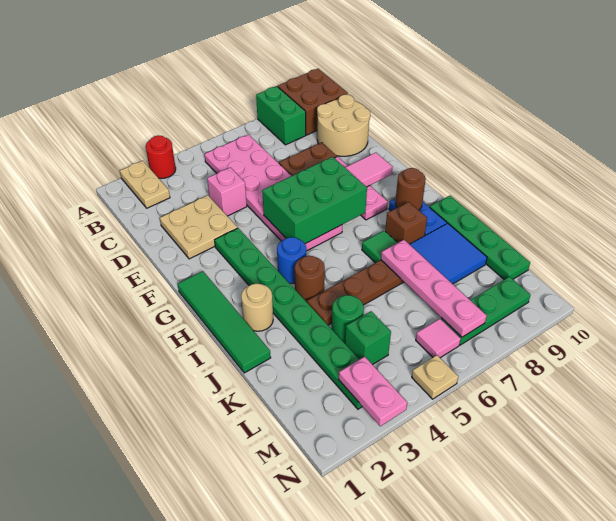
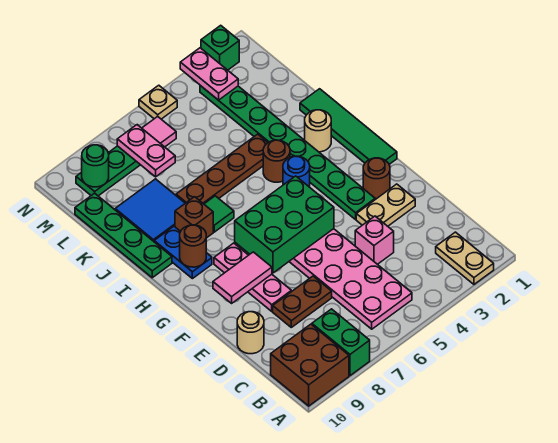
red round brick A3 level 1 -> none
tan round brick C9:D10 level 1 -> tan round brick D10 level 1
tan plate D2:E3 level 1 -> tan plate E2:E3 level 1
none -> brown round brick F2 level 1
pink plate J7:M7 level 2 -> pink plate L7:M7 level 2
green round brick K4 level 1 -> green round brick M9 level 2
green brick L4 level 1 -> green brick N2 level 1

